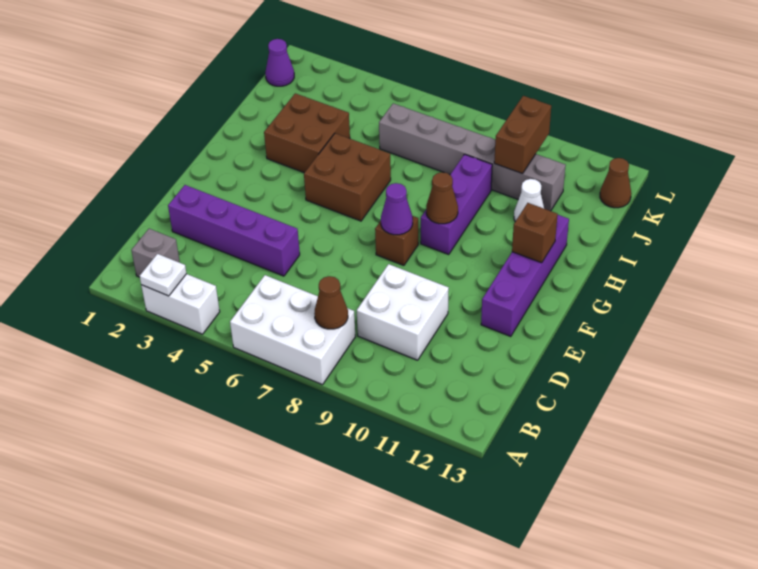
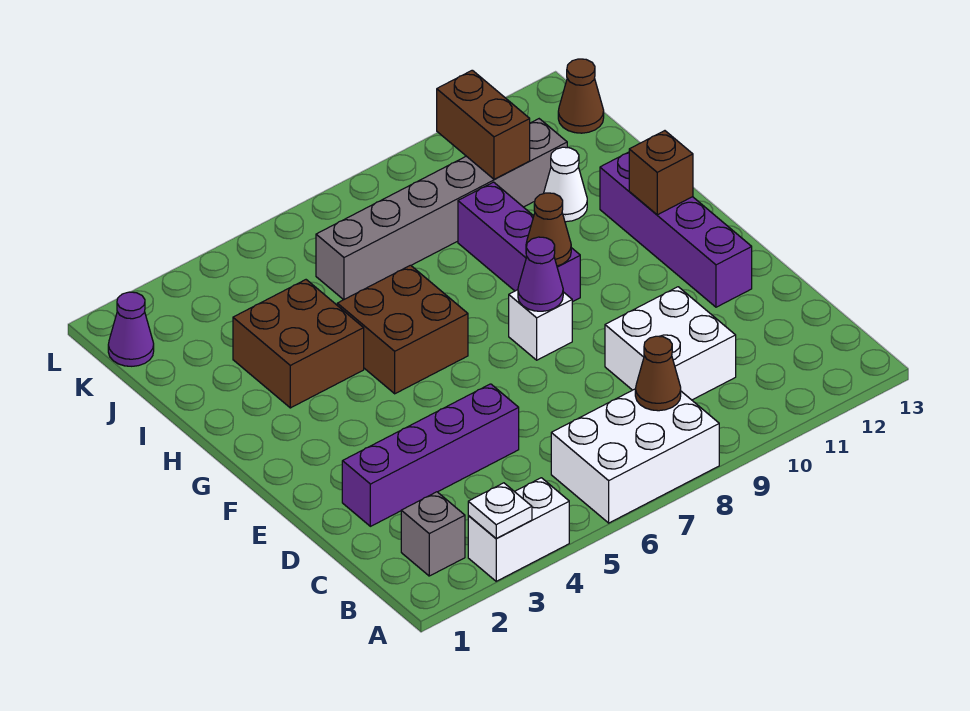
brown brick F8 level 1 -> white brick F8 level 1

